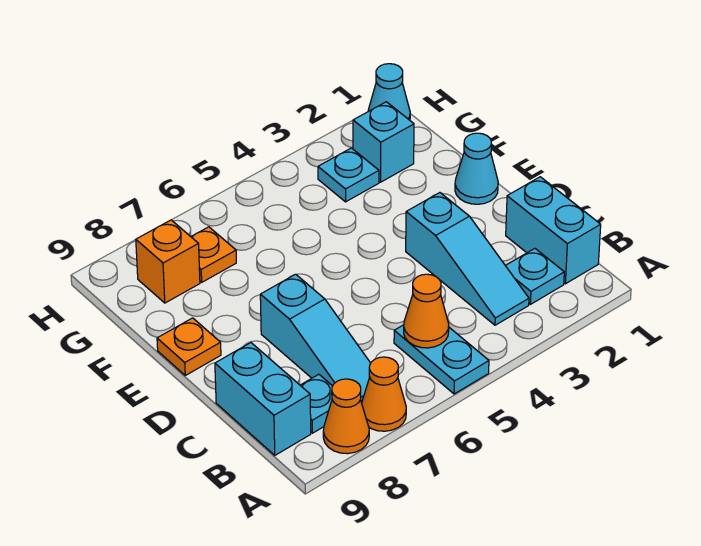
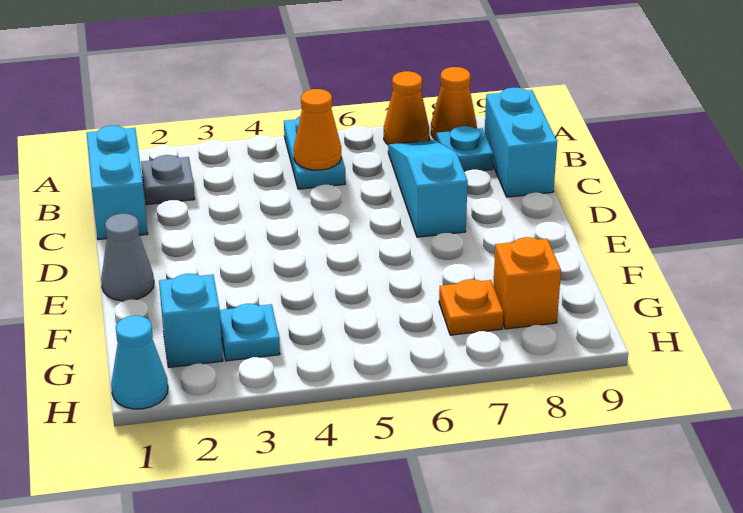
cyan plate B2 level 1 -> grey plate B2 level 1
cyan slope B3:D3 level 1 top D -> none
cyan cone E1 level 1 -> grey cone E1 level 1
orange plate E9 level 1 -> none

